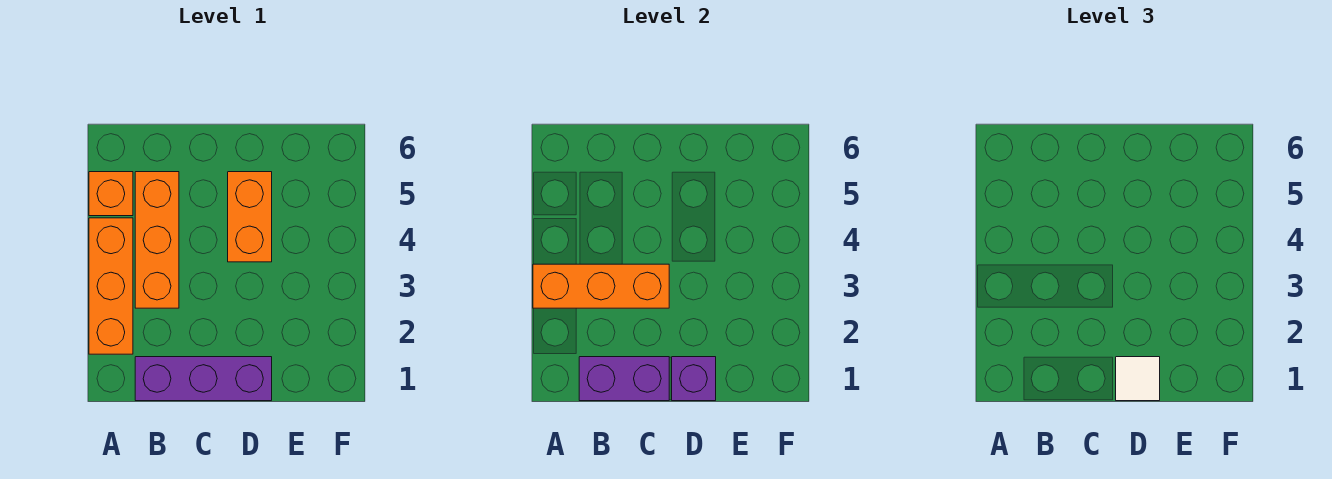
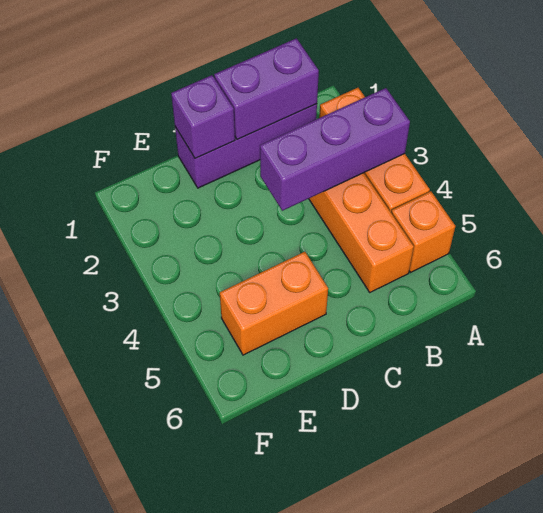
orange brick A3:C3 level 2 -> purple brick A3:C3 level 2
white tile D1 level 3 -> none
orange brick D4:D5 level 1 -> orange brick D5:E5 level 1

